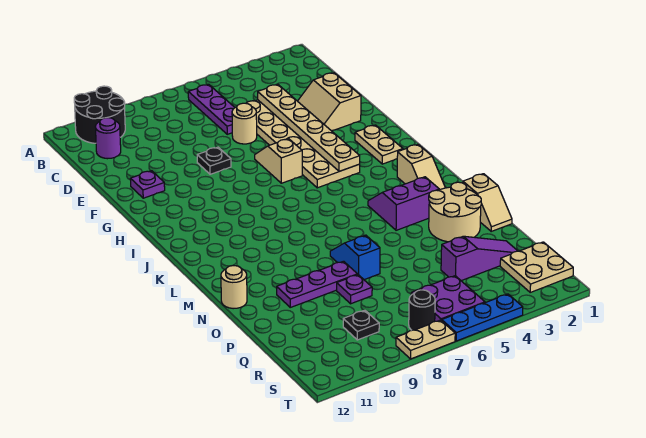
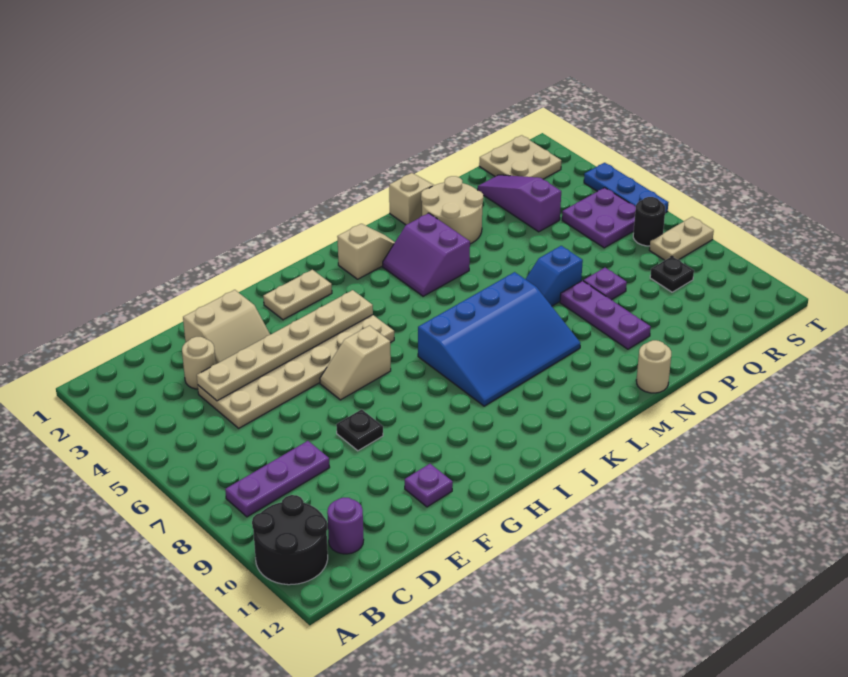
purple plate B6:D6 level 1 -> purple plate B8:D8 level 1
tan round brick E6 level 1 -> tan round brick D3 level 1
none -> blue slope J7:M9 level 1 top 7
tan plate T7:T8 level 1 -> tan plate S8:T8 level 1

